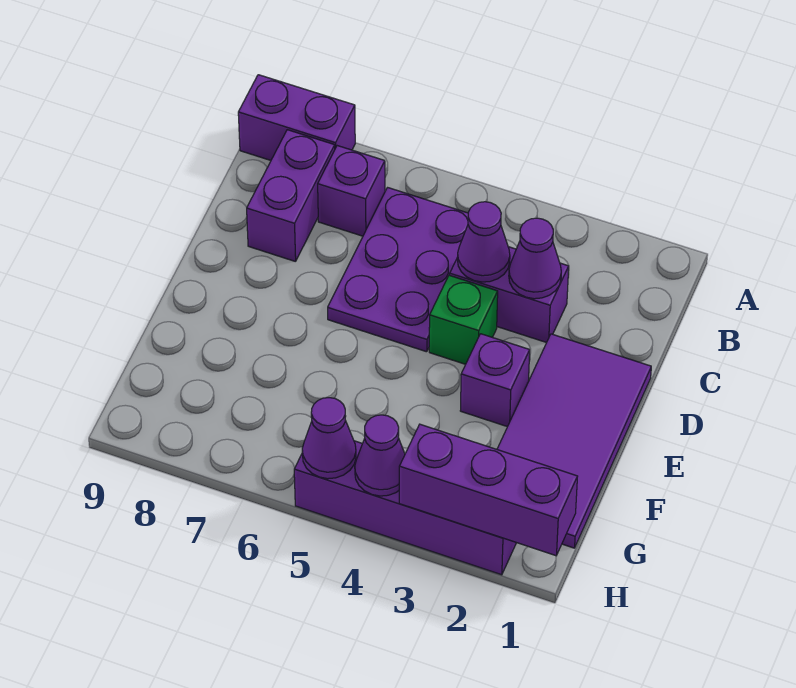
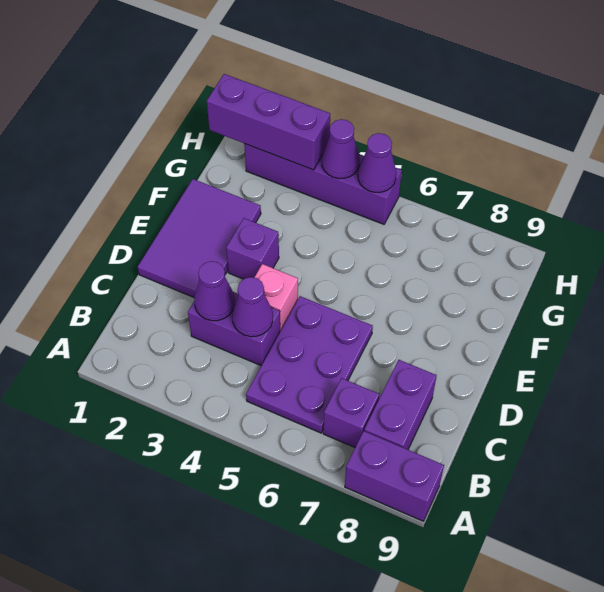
purple tile D1:G2 level 1 -> purple tile D1:F2 level 1
green brick D4 level 1 -> pink brick D4 level 1

